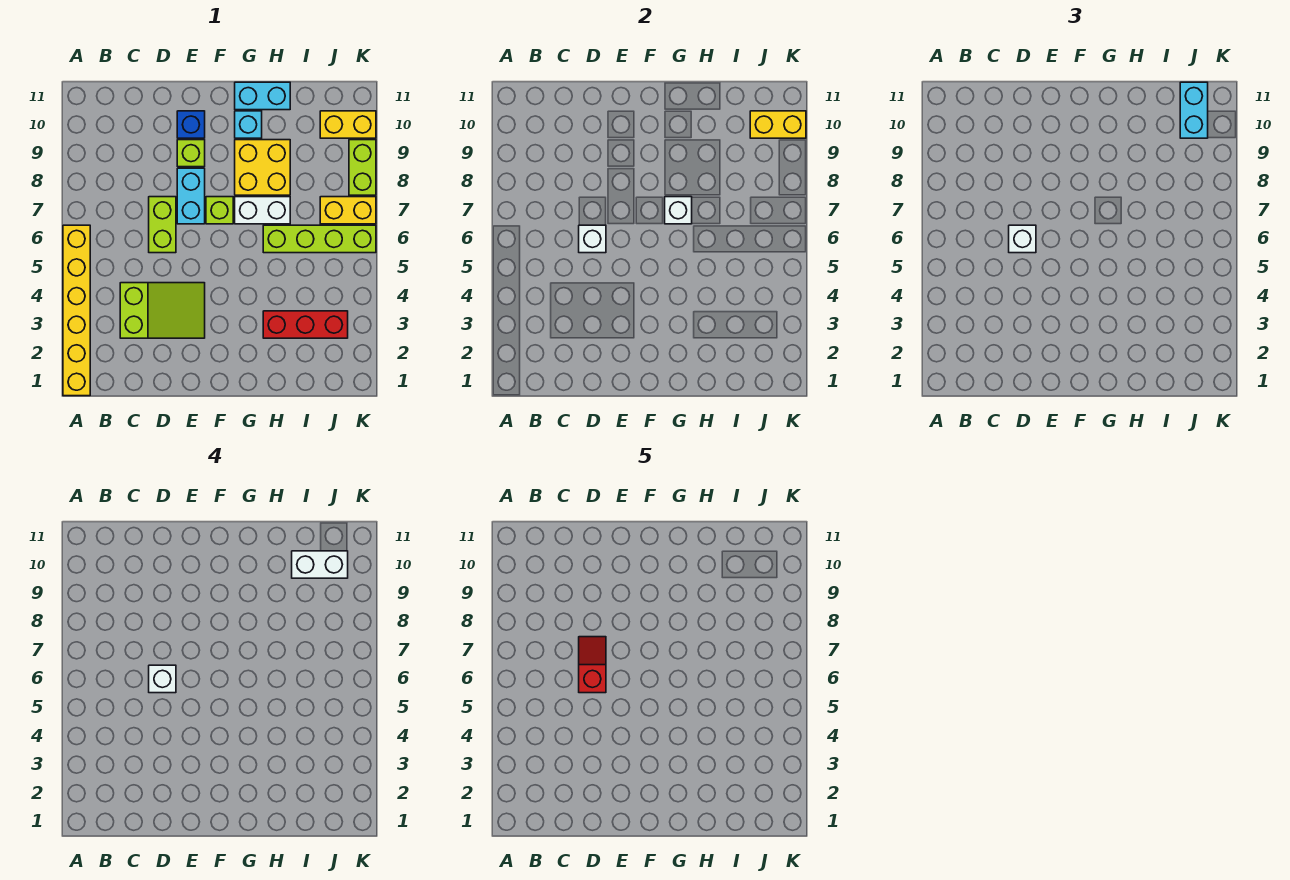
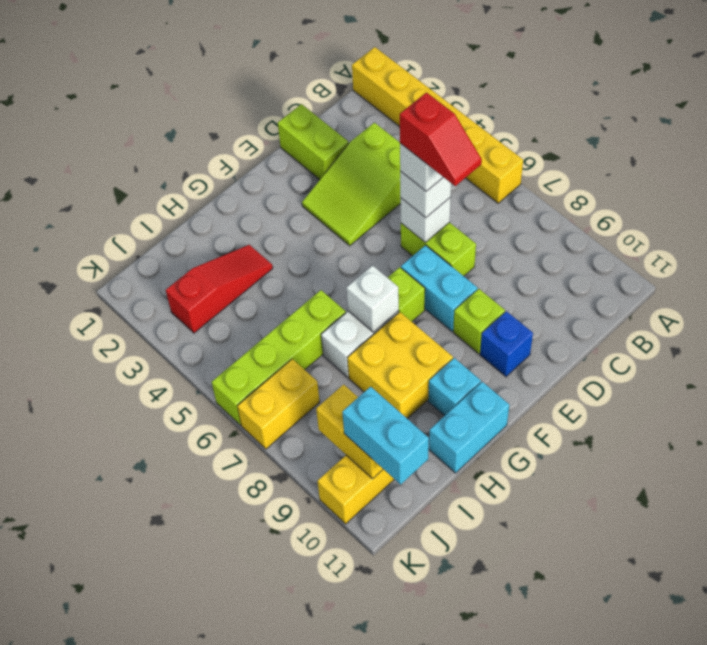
red brick H3:J3 level 1 -> red slope H3:J3 level 1 top J
white brick I10:J10 level 4 -> none
yellow brick J10:K10 level 2 -> yellow brick J9:J10 level 2
lime brick K8:K9 level 1 -> lime brick D1:D2 level 1

